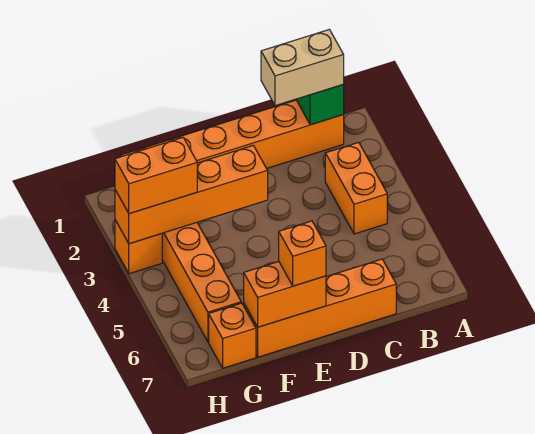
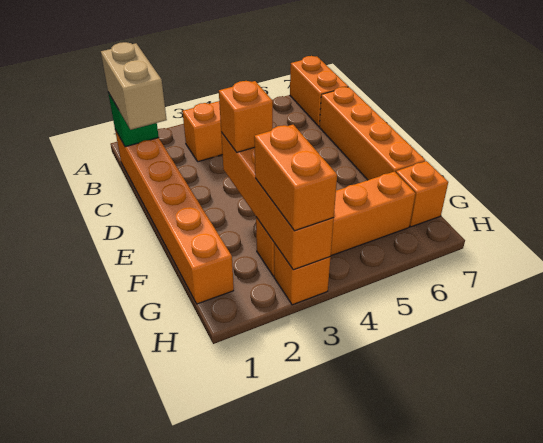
orange brick E7:F7 level 2 -> orange brick A7:B7 level 1
orange brick E7 level 3 -> orange brick E3 level 3

